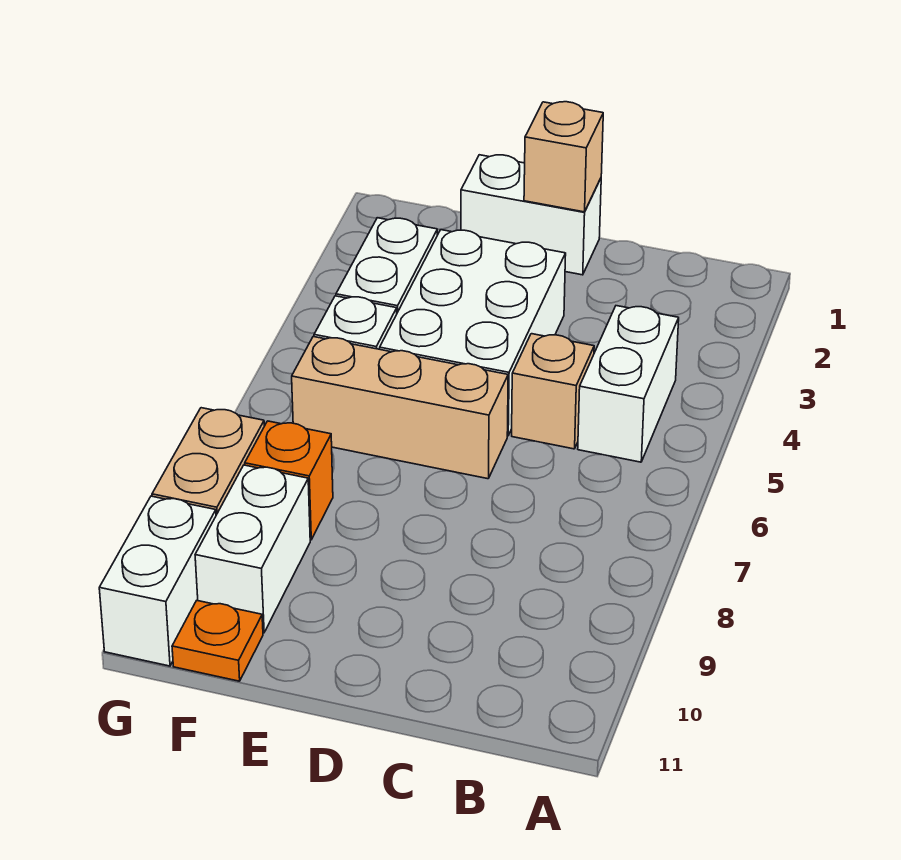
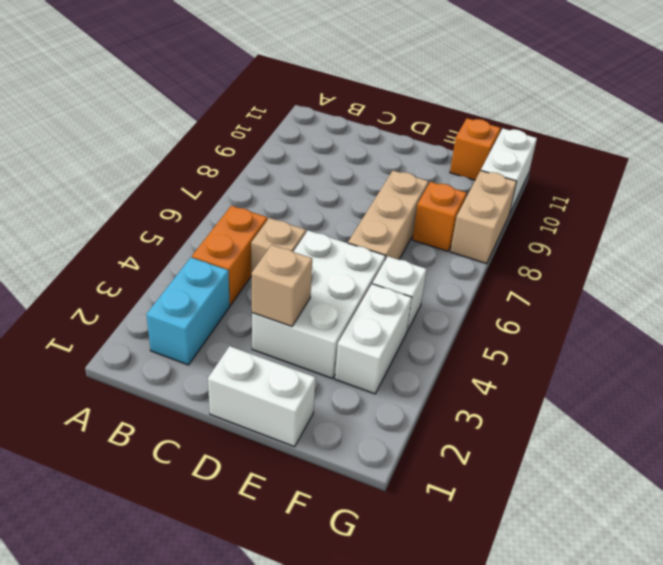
none -> cyan brick B2:B3 level 1
white brick B4:B5 level 1 -> orange brick B4:B5 level 1
tan brick D1 level 2 -> tan brick D3 level 2
tan brick D6:F6 level 1 -> tan brick E6:E8 level 1
white brick F9:F10 level 1 -> none
orange plate F11 level 1 -> orange brick F11 level 1

